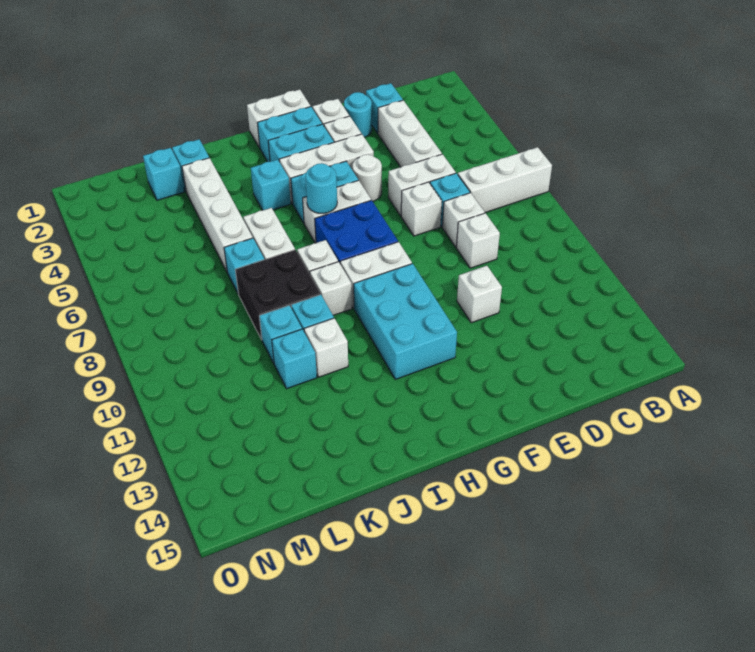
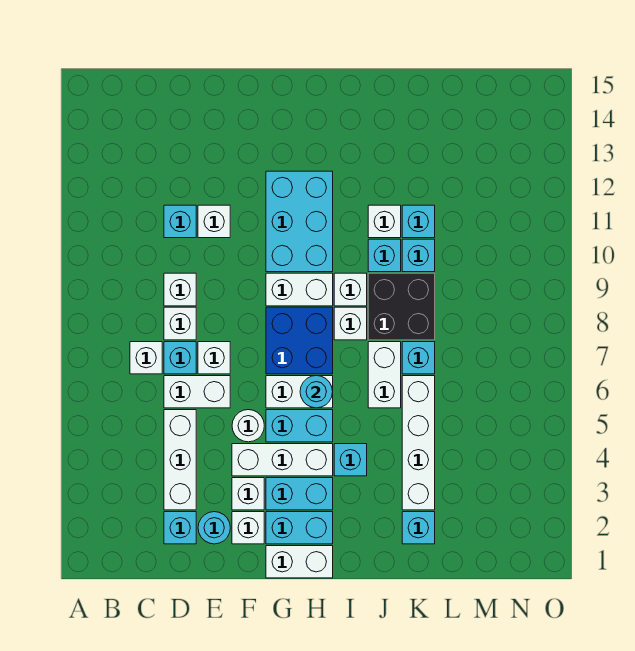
white brick A7:C7 level 1 -> white brick C7 level 1
cyan brick L2 level 1 -> cyan brick D11 level 1

